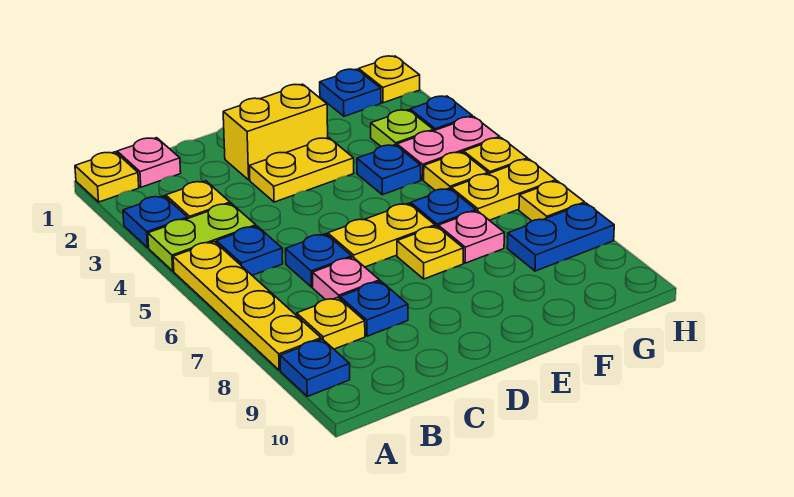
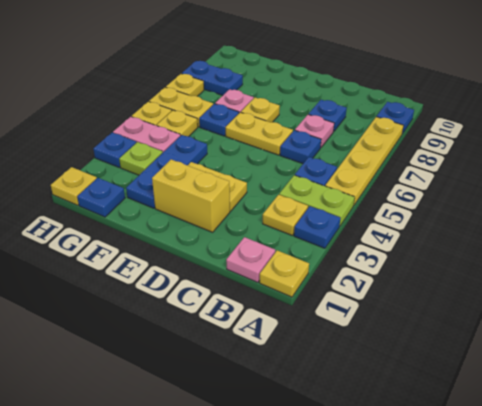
yellow plate B8 level 1 -> none
blue plate F4 level 1 -> blue plate F2:F4 level 1

